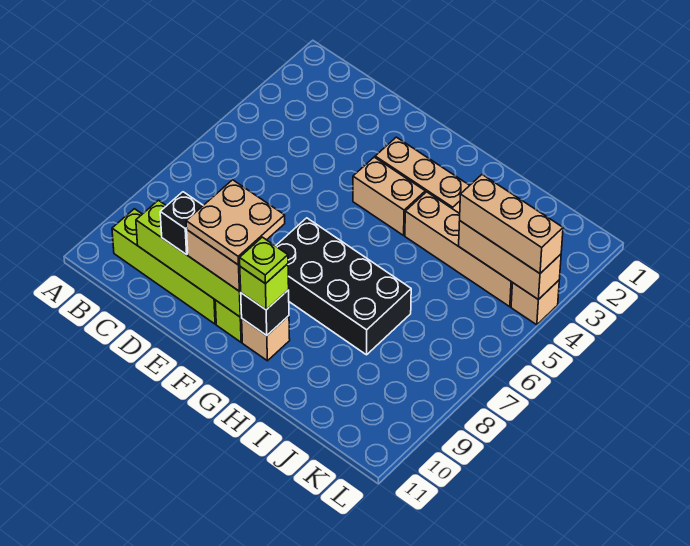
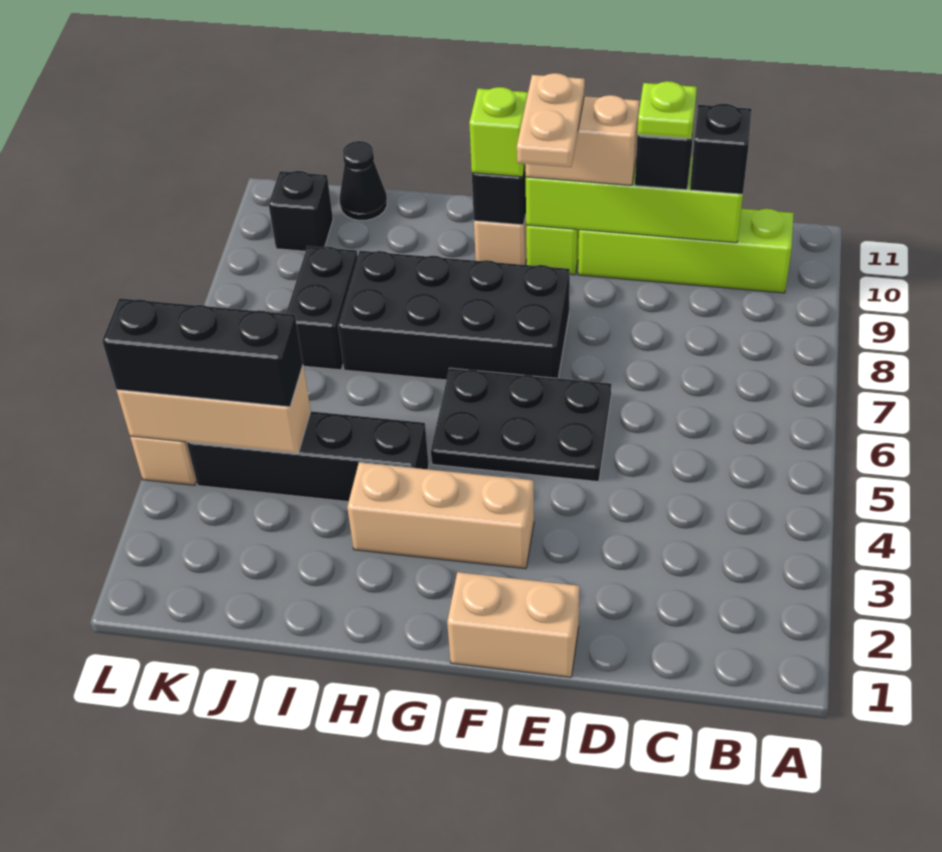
none -> black brick C10 level 3
none -> black plate E5:G6 level 1
tan plate E9:F10 level 4 -> tan plate F9:F10 level 4
tan brick F4:G4 level 1 -> tan brick E1:F1 level 1
lime plate G10 level 4 -> lime plate D10 level 4
tan brick H4:K4 level 1 -> black brick H4:K4 level 1
tan brick J4:L4 level 3 -> black brick J4:L4 level 3
none -> black brick J7:J8 level 1
none -> black cone J11 level 1
none -> black brick K10 level 1

